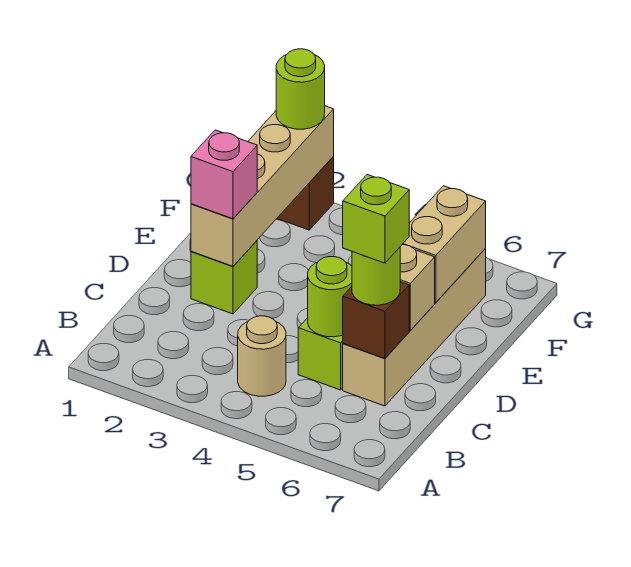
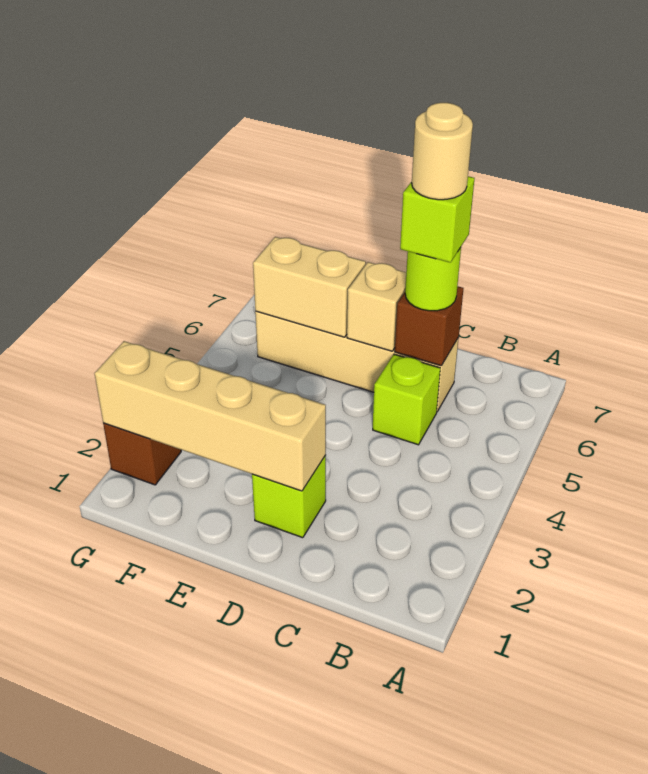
tan round brick B4 level 1 -> tan round brick C6 level 5
lime round brick C5 level 2 -> none
pink brick D2 level 3 -> none
lime round brick G2 level 3 -> none

